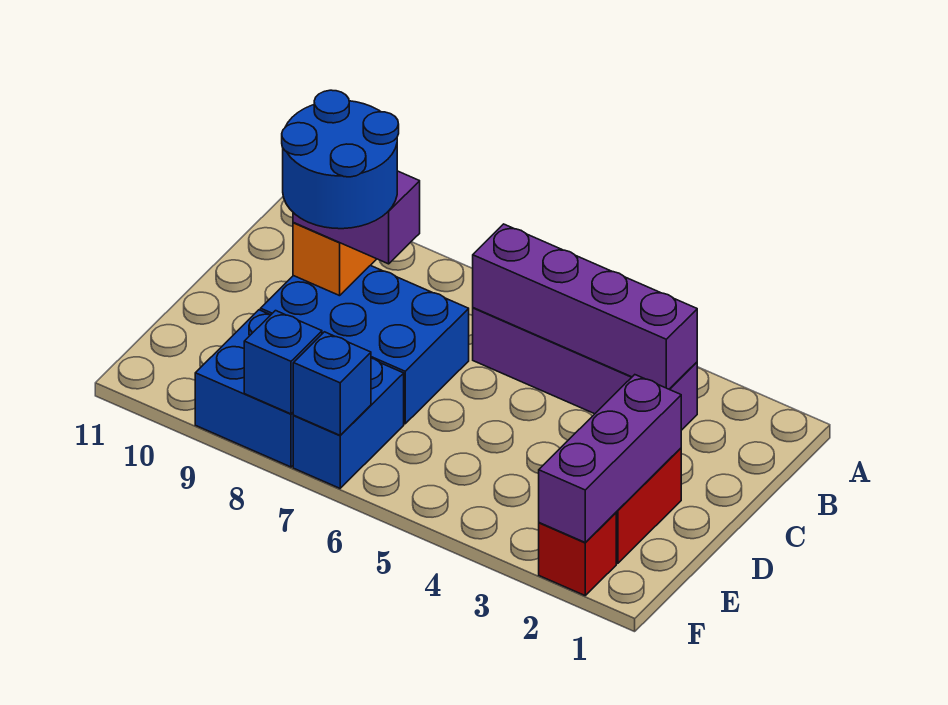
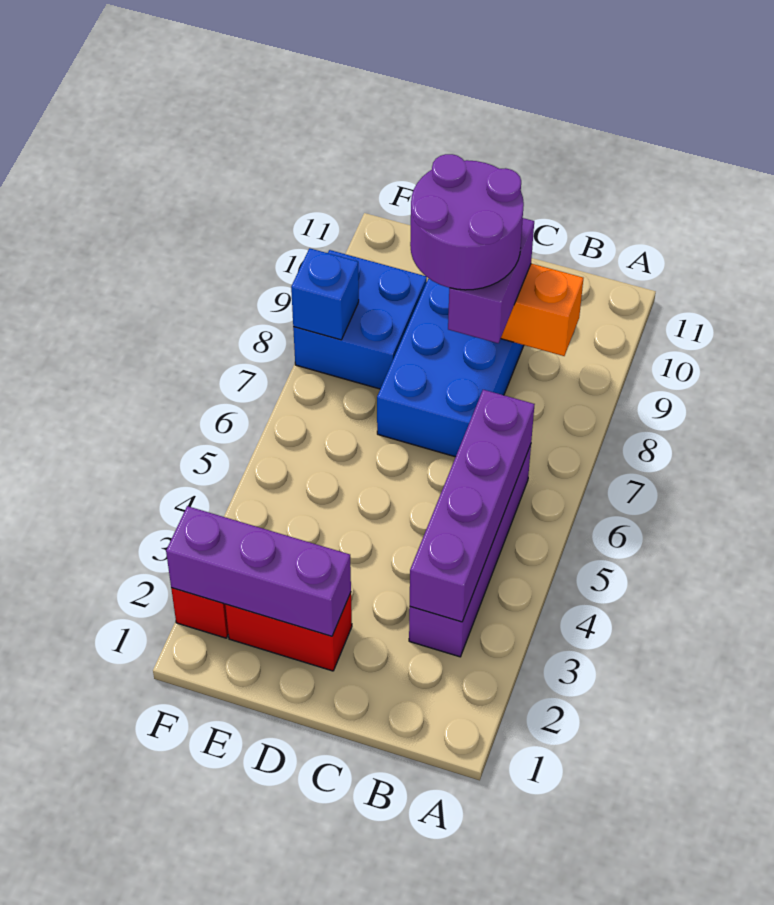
blue round brick C8:D9 level 4 -> purple round brick C8:D9 level 4
blue brick E7:F7 level 1 -> none
blue brick F7 level 2 -> none

